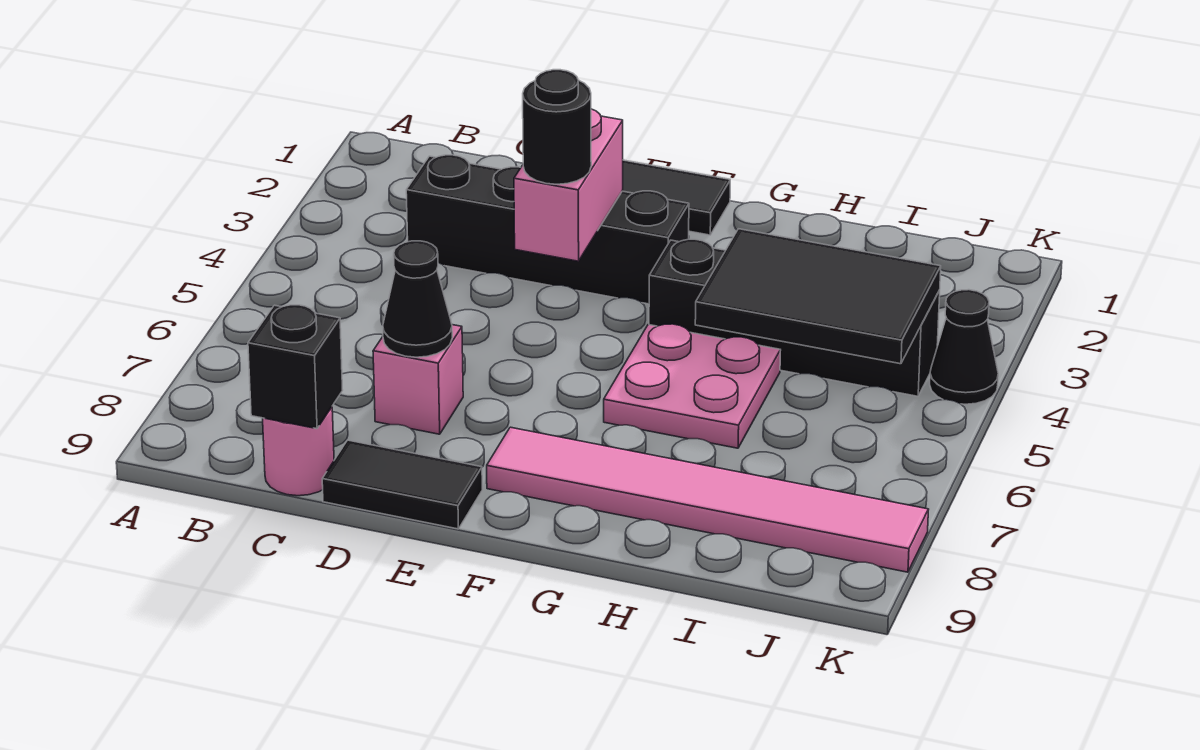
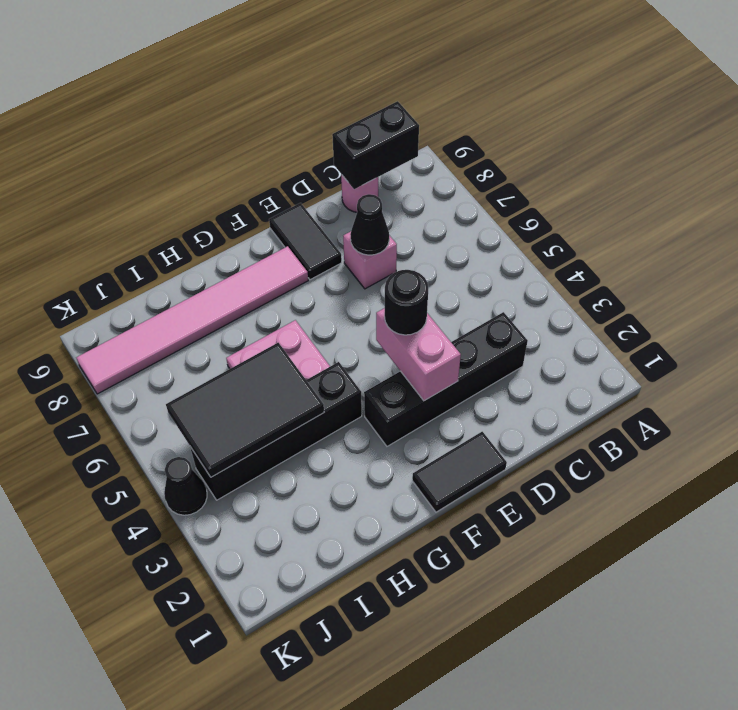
black brick C9 level 2 -> black brick B9:C9 level 2
black tile D9:E9 level 1 -> black tile E8:E9 level 1

